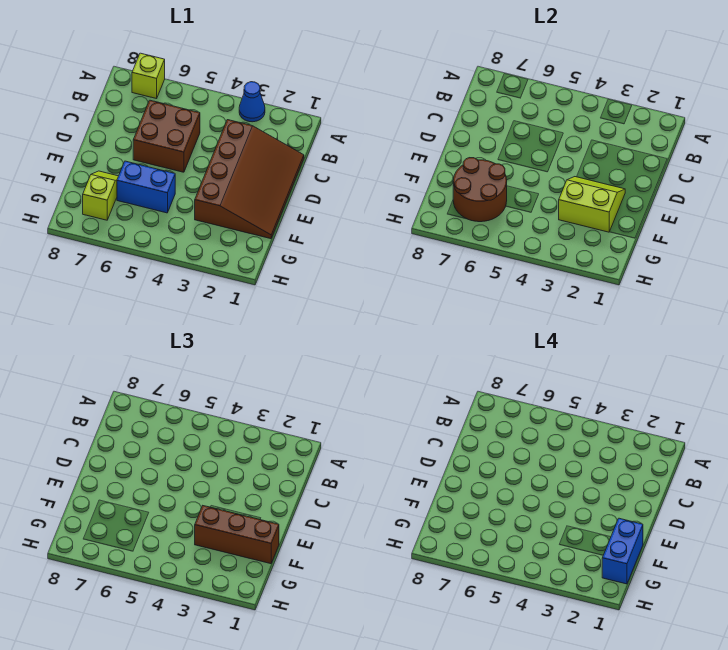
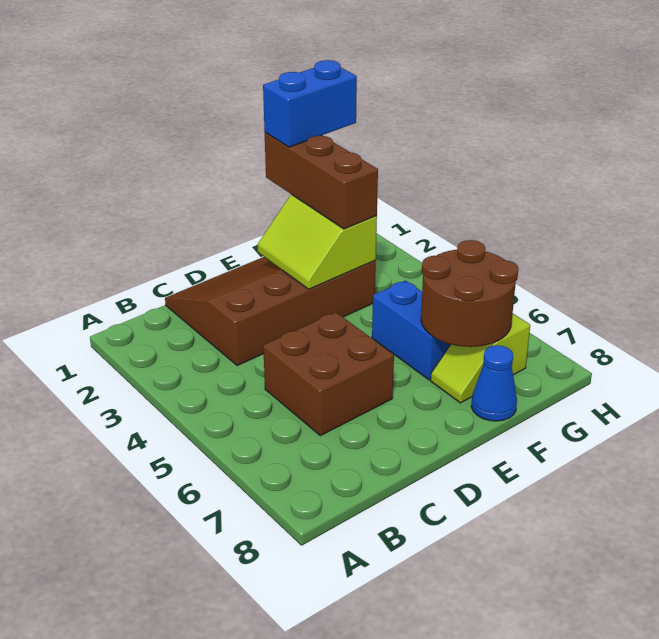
blue cone A3 level 1 -> blue cone F8 level 1
lime brick A7 level 1 -> none

